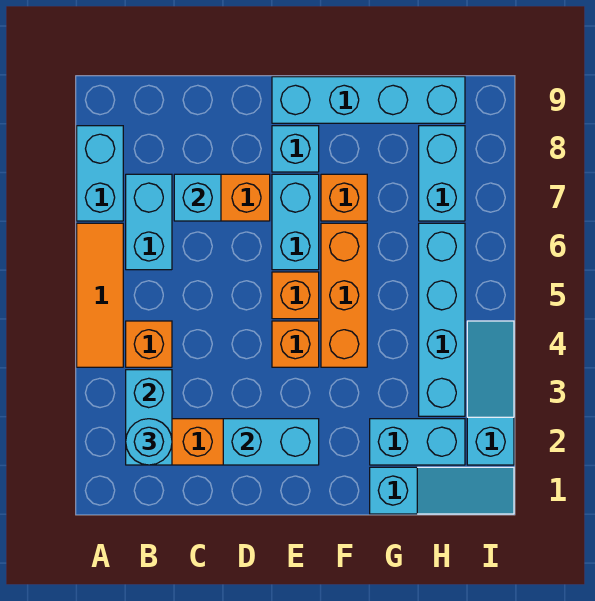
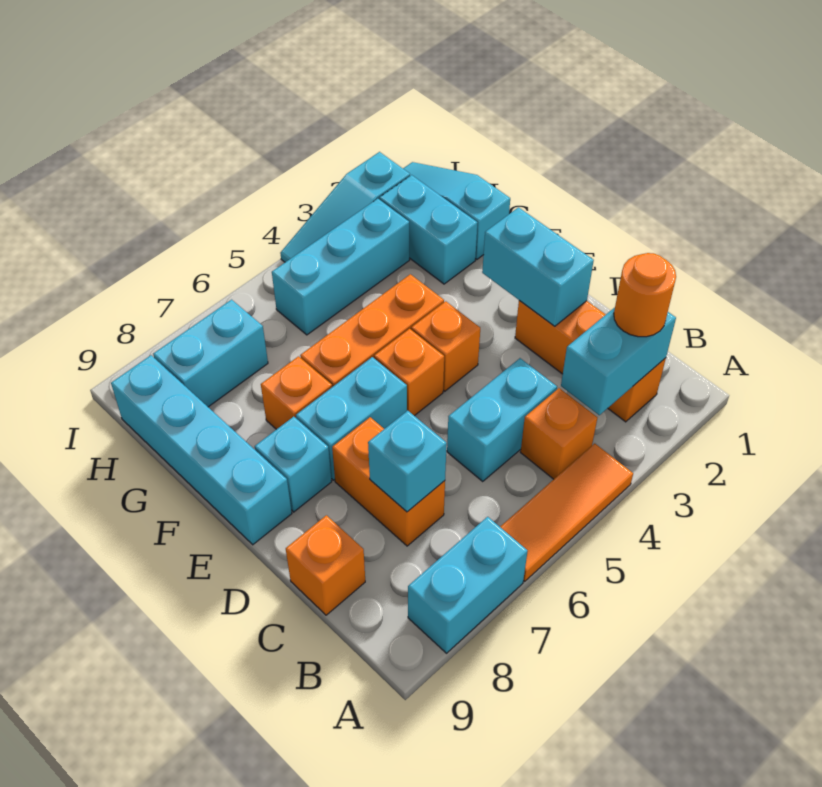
cyan round brick B2 level 3 -> orange round brick B2 level 3
cyan brick B6:B7 level 1 -> cyan brick C4:C5 level 1
none -> orange brick C9 level 1
cyan brick H3:H6 level 1 -> cyan brick H3:H5 level 1

